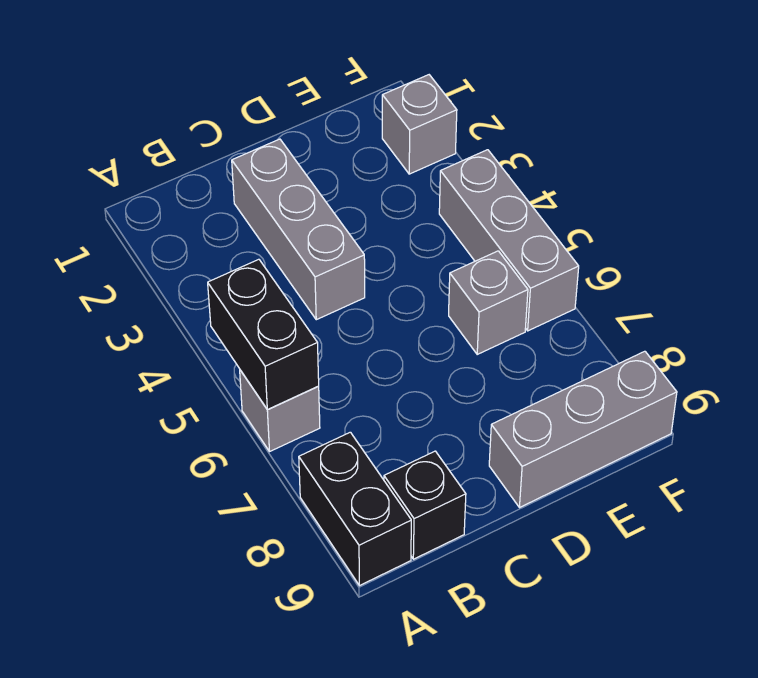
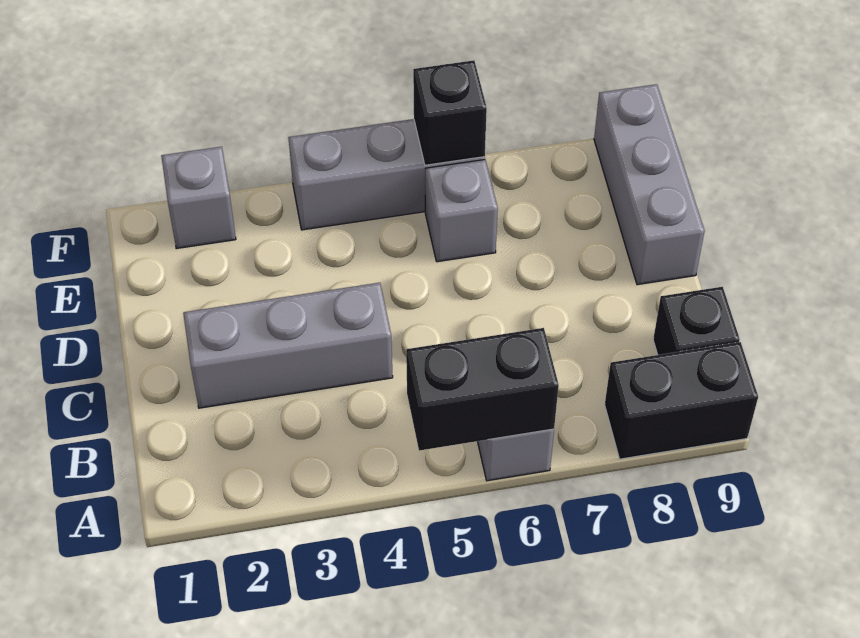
none -> black brick F6 level 2

